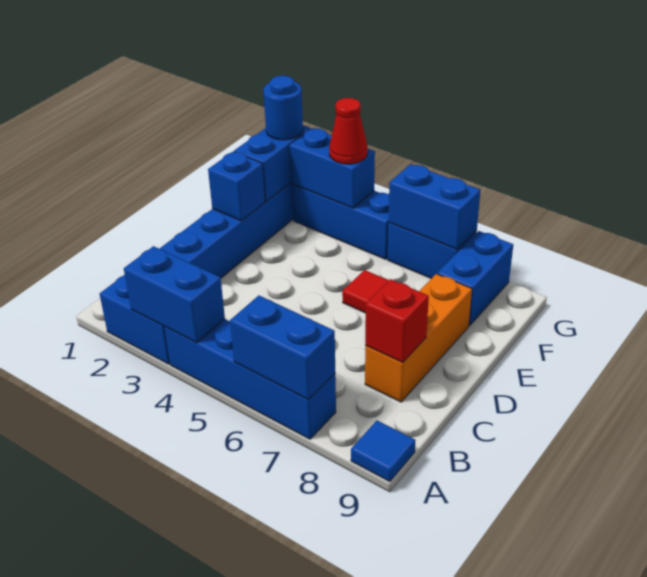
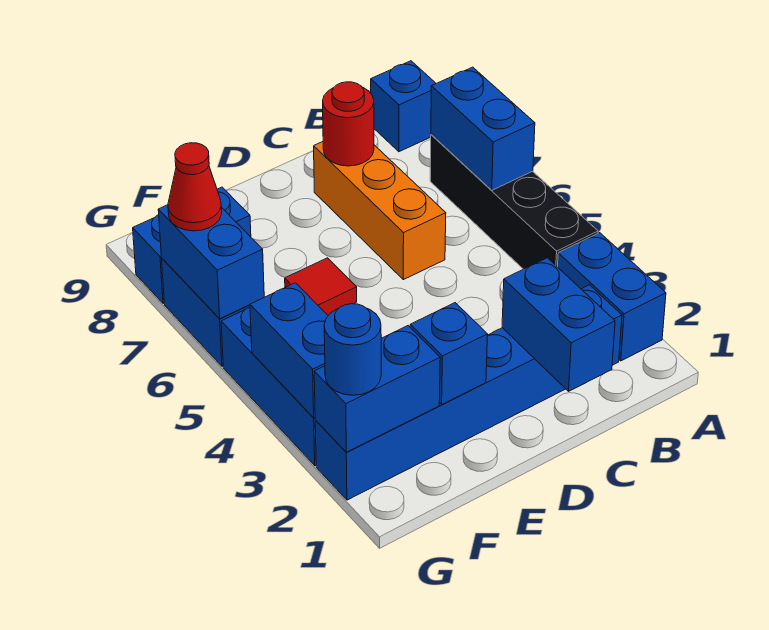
blue brick A3:A4 level 2 -> blue brick C1:C2 level 2
blue brick A4:A7 level 1 -> black brick A4:A7 level 1
blue tile A9 level 1 -> blue brick A9 level 1
orange brick C8:E8 level 1 -> orange brick C6:C8 level 1
red brick C8 level 2 -> red round brick C8 level 2
red cone G4 level 3 -> red cone G7 level 3

